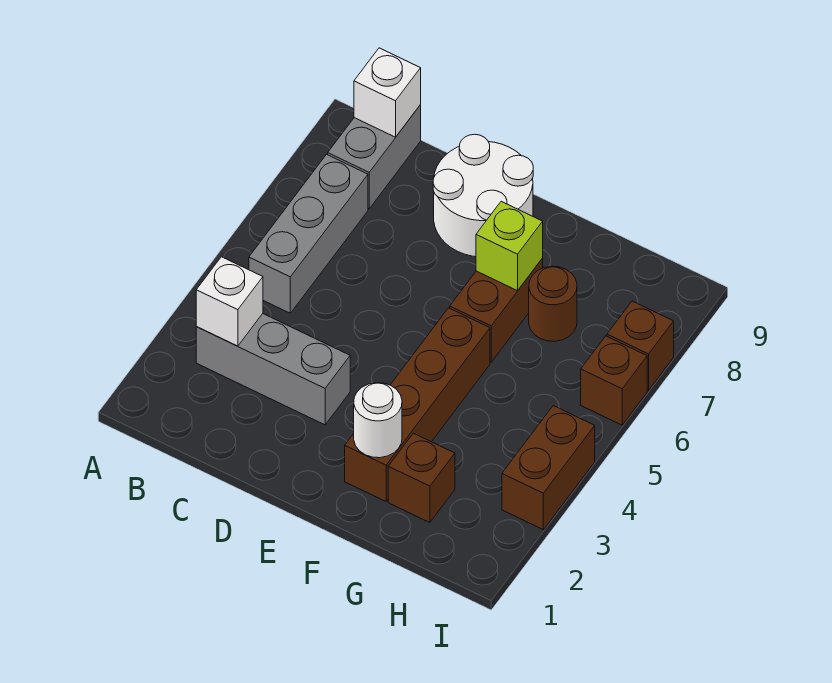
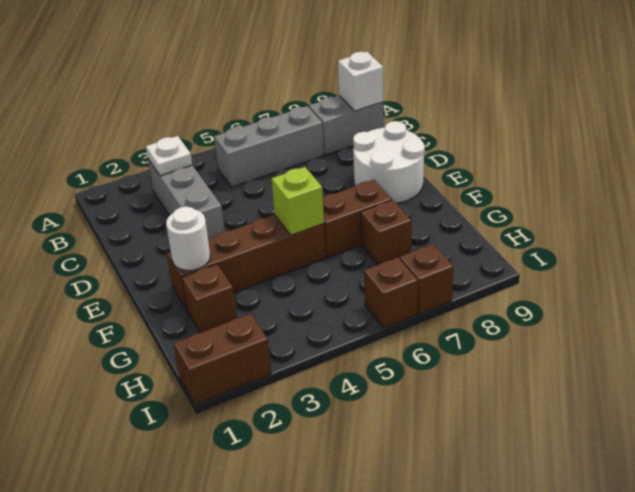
white brick B3 level 2 -> white plate B3 level 2
lime brick F7 level 2 -> lime brick F5 level 2
brown round brick G7 level 1 -> brown brick G7 level 1
brown brick I3:I4 level 1 -> brown brick I1:I2 level 1

